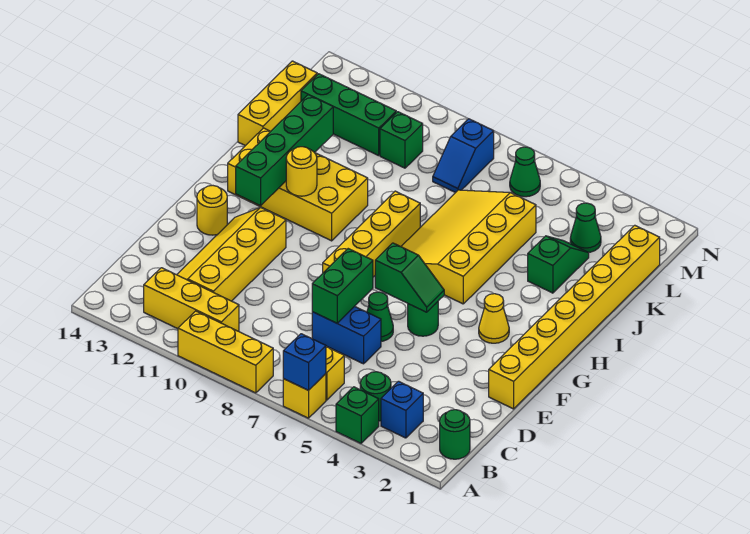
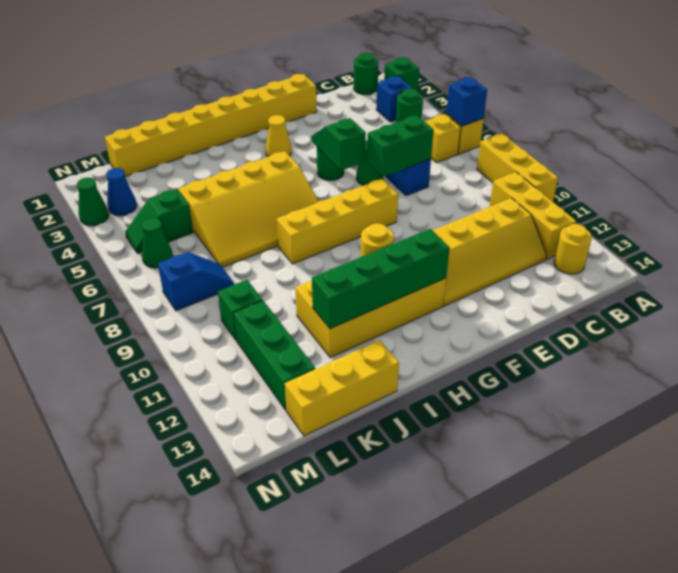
green brick A4 level 1 -> green brick A2 level 1
yellow round brick F13 level 1 -> yellow round brick B13 level 1
yellow brick H10:I13 level 1 -> yellow brick G11:J12 level 1
green slope J3:K3 level 1 top J -> green slope L5:M5 level 1 top L
green cone L3 level 1 -> green cone N3 level 1
none -> blue cone M3 level 1

